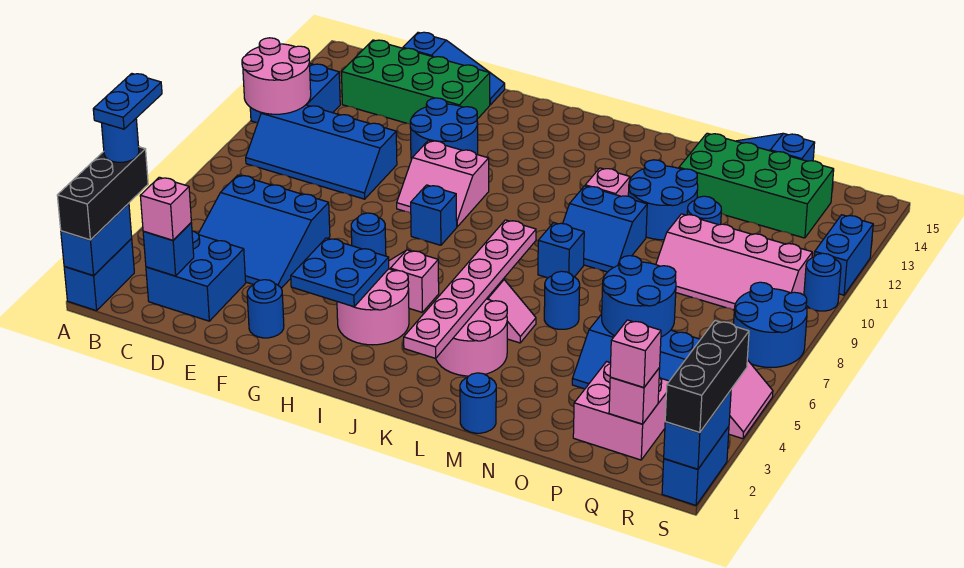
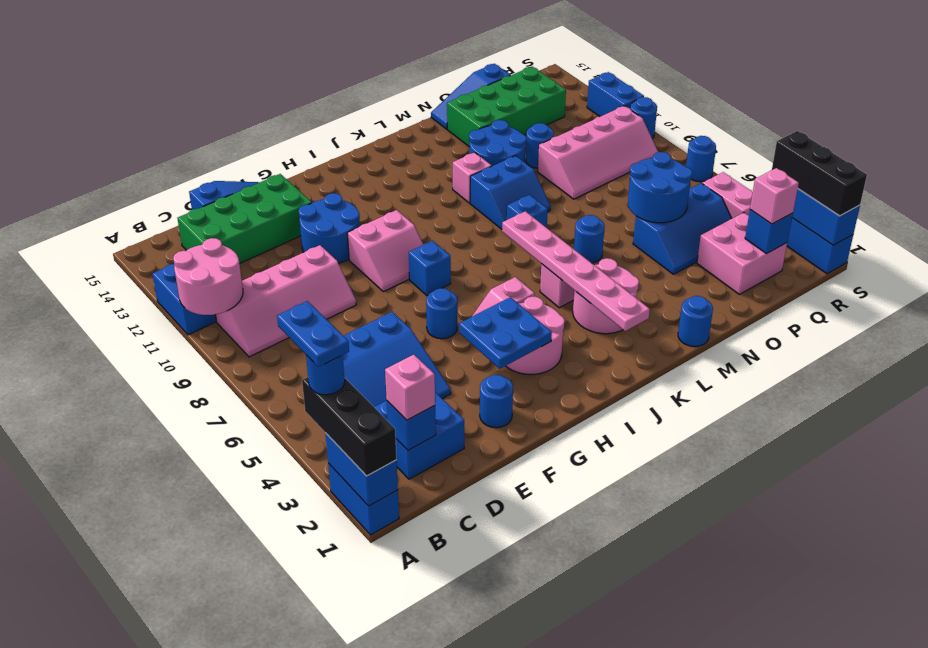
blue slope B9:E10 level 1 top 10 -> pink slope B9:E10 level 1 top 10
pink brick Q2 level 2 -> blue brick Q2 level 2
blue round brick R7:S8 level 1 -> blue round brick S7 level 1

